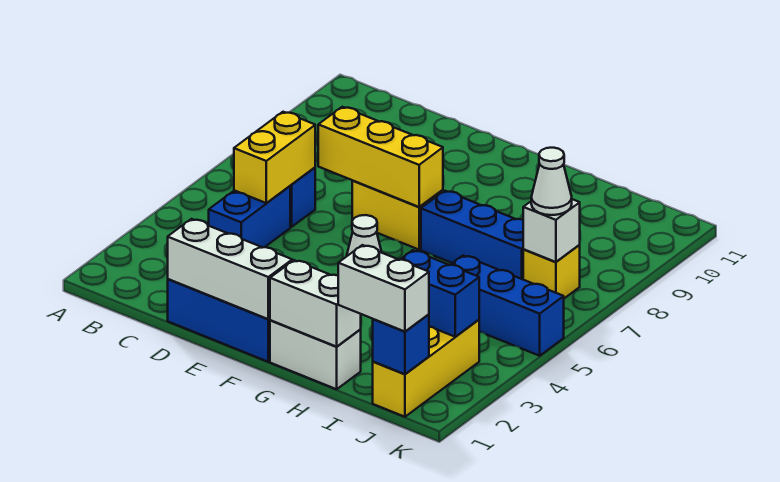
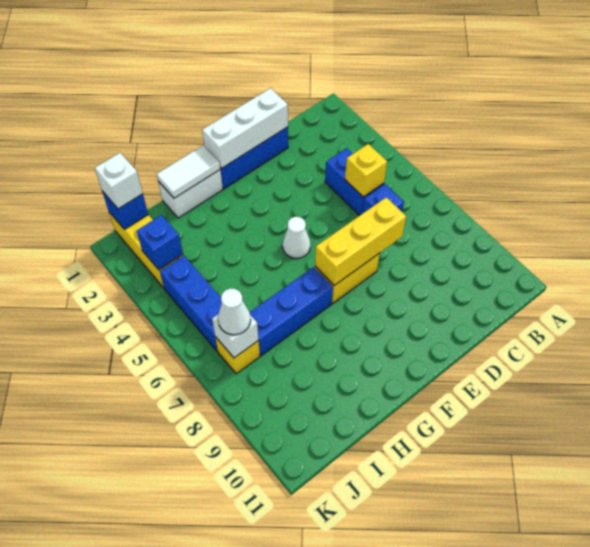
yellow brick C5:C6 level 2 -> yellow brick C5 level 2
white brick G1:H1 level 2 -> white tile G1:H1 level 2
white brick I1:J1 level 3 -> white brick J1 level 3
blue brick I3:J3 level 2 -> blue brick J3 level 2
blue brick I5:K5 level 1 -> blue brick J4:J6 level 1

